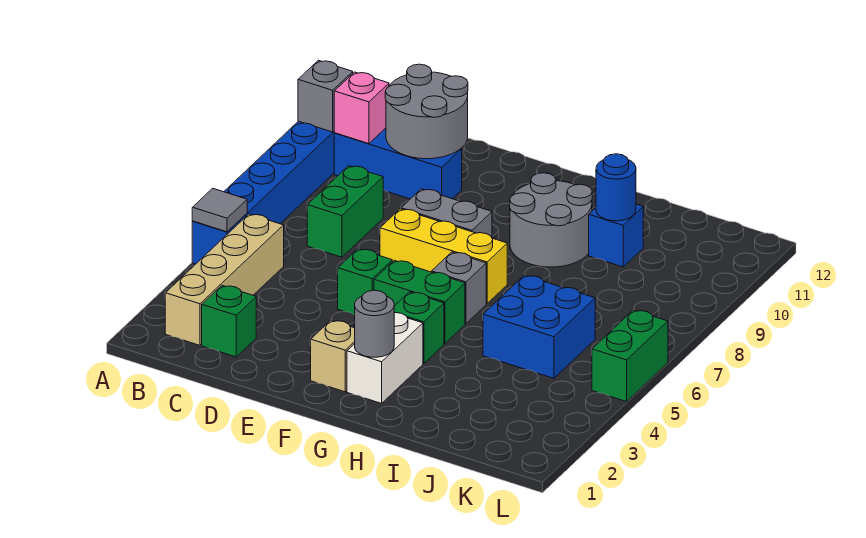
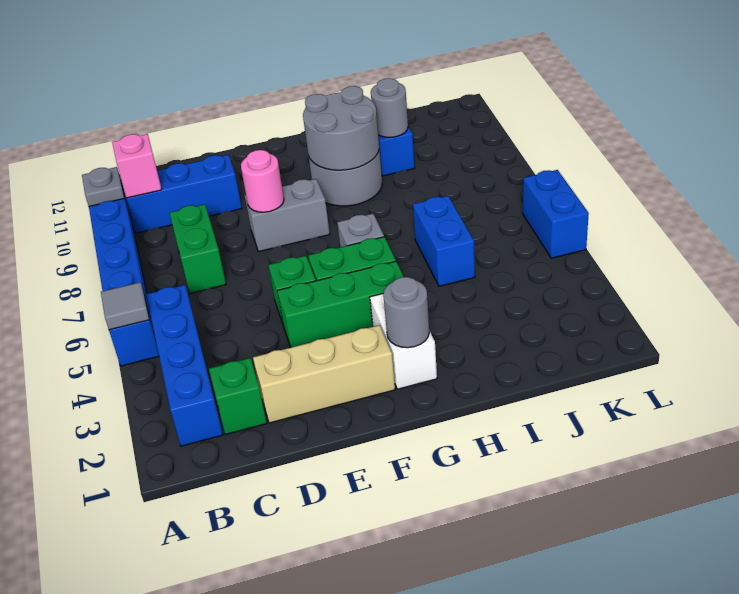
grey brick A10 level 2 -> grey plate A10 level 2
tan brick B2:B5 level 1 -> blue brick B2:B5 level 1
grey round brick C10:D11 level 2 -> grey round brick G9:H10 level 2
yellow brick E7:G7 level 1 -> none
none -> pink round brick E8 level 2
tan brick F2 level 1 -> tan brick D2:F2 level 1
green brick G4 level 1 -> green brick E4:G4 level 1
blue brick I5:J6 level 1 -> blue brick I5:I6 level 1
blue round brick I10 level 2 -> grey round brick I10 level 2
green brick L5:L6 level 1 -> blue brick L5:L6 level 1

